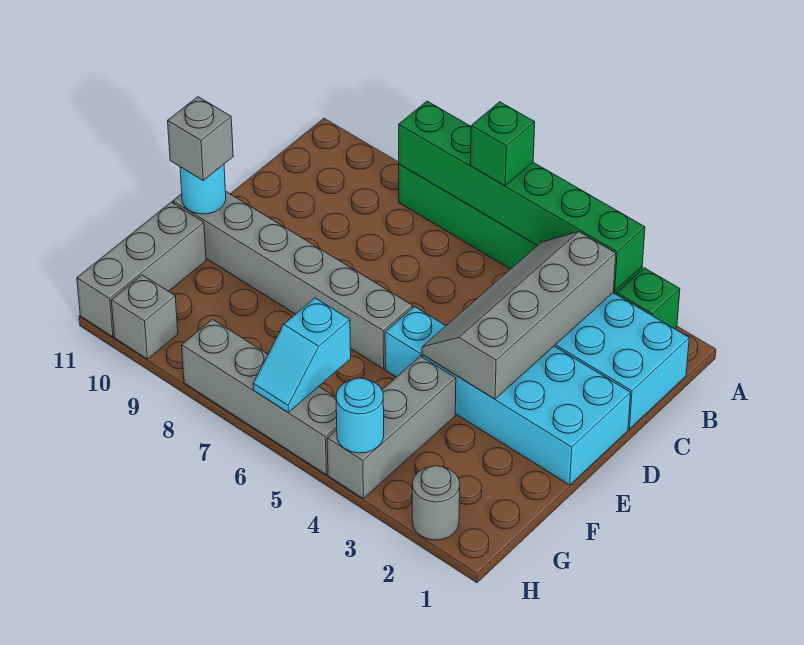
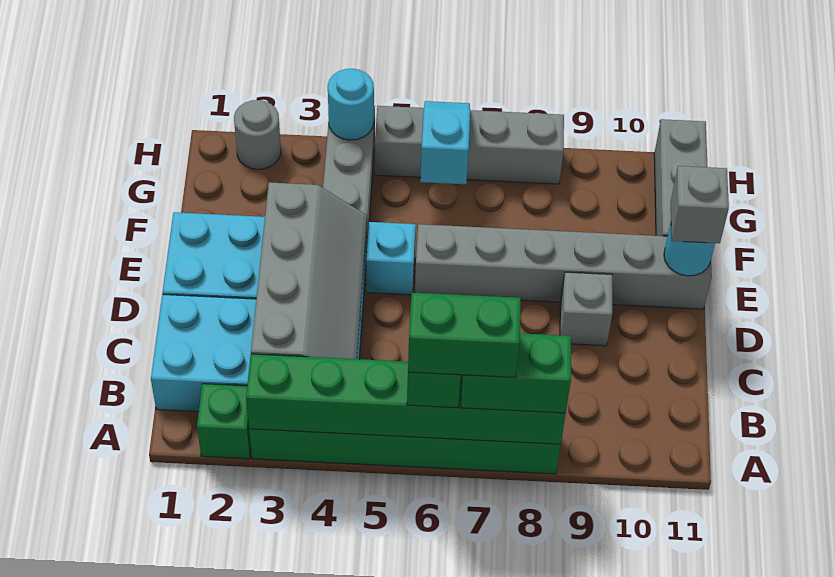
none -> green brick A6:A7 level 4
none -> green brick A7:A8 level 3
grey brick H10 level 1 -> grey brick D9 level 1

